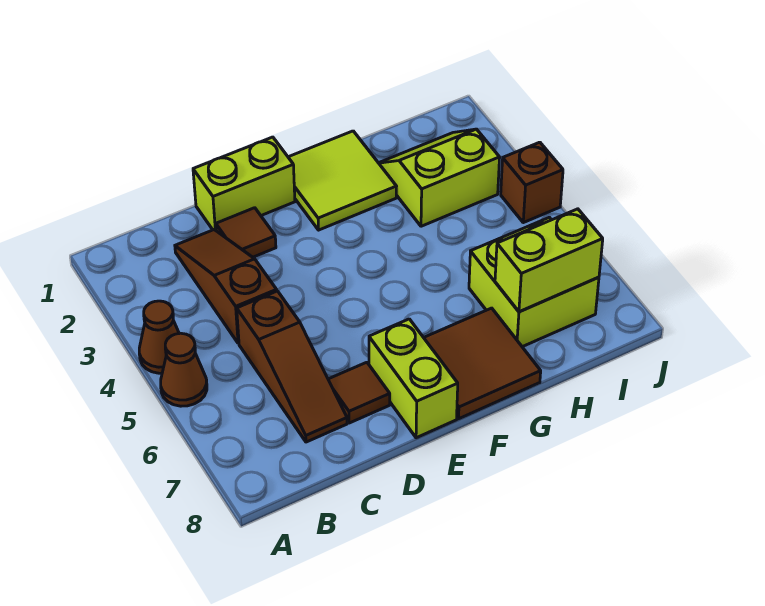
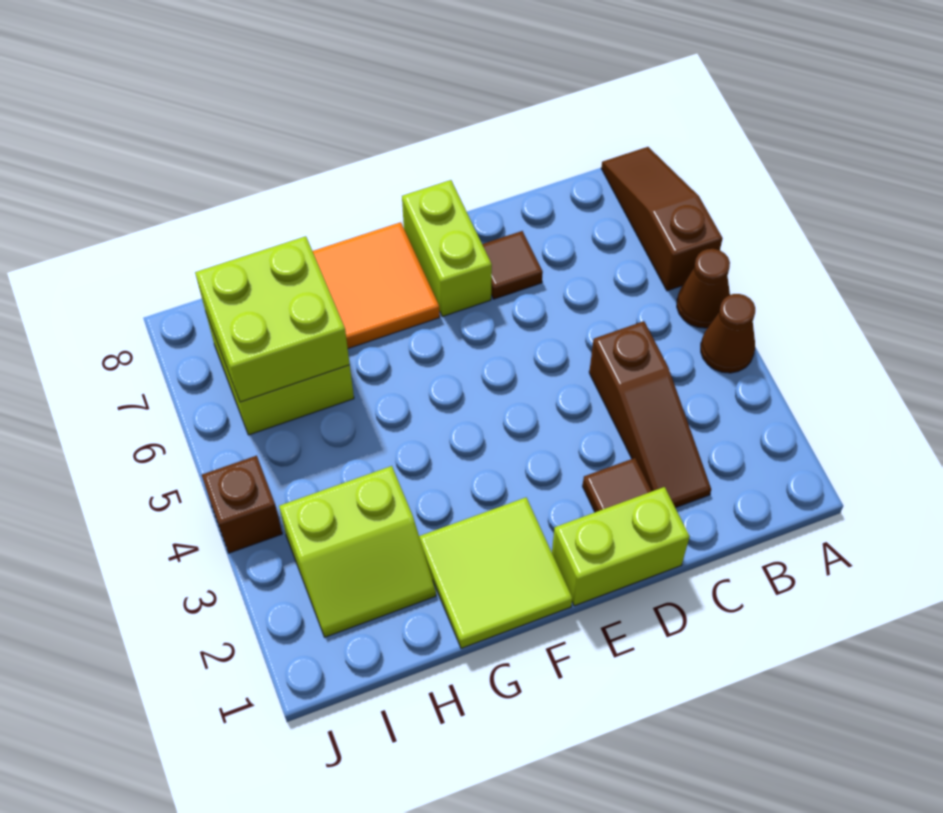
brown slope C5:C7 level 1 top 5 -> brown slope A6:A8 level 1 top 6
brown tile F7:G8 level 1 -> orange tile F7:G8 level 1
lime brick H7:I7 level 2 -> lime brick H6:I7 level 2

